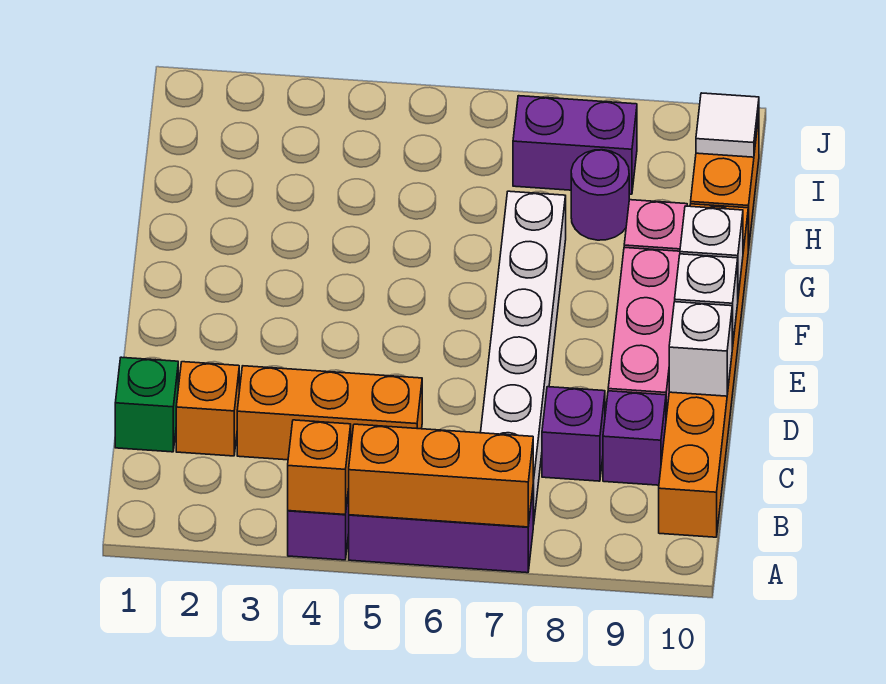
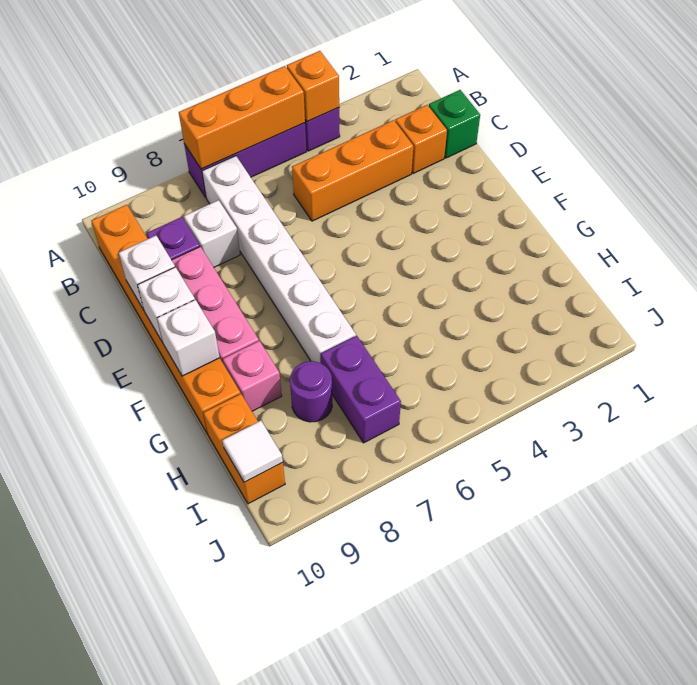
purple brick C8 level 1 -> white brick C8 level 1
purple brick I7:I8 level 1 -> purple brick H7:I7 level 1

